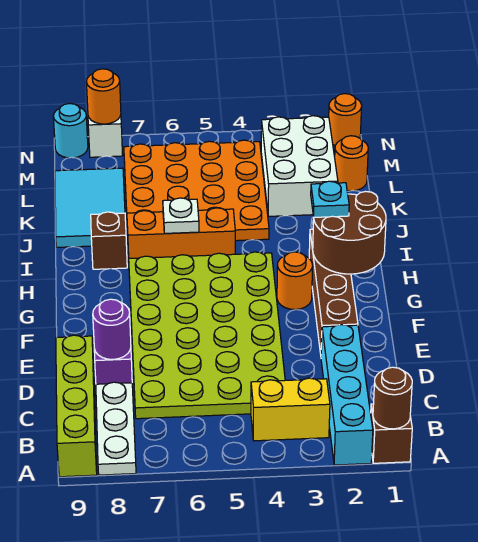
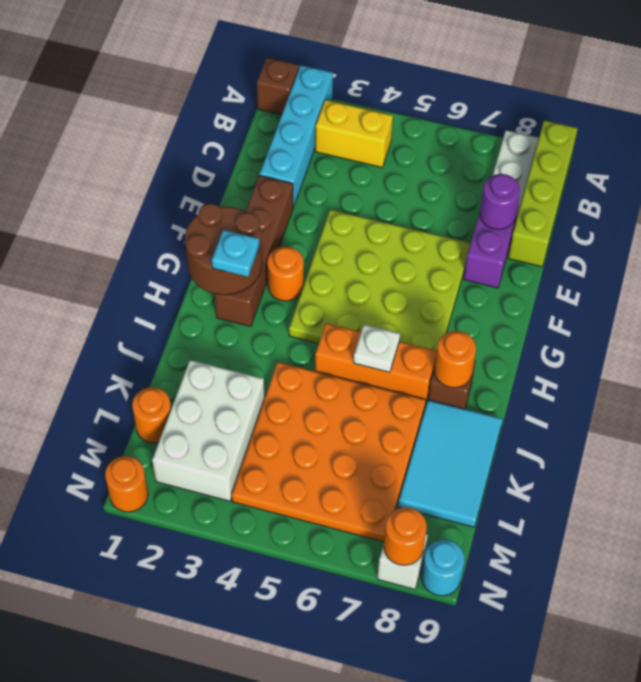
brown round brick A1 level 2 -> none
lime plate C4:H7 level 1 -> lime plate E4:H7 level 1
none -> orange round brick I8 level 2

